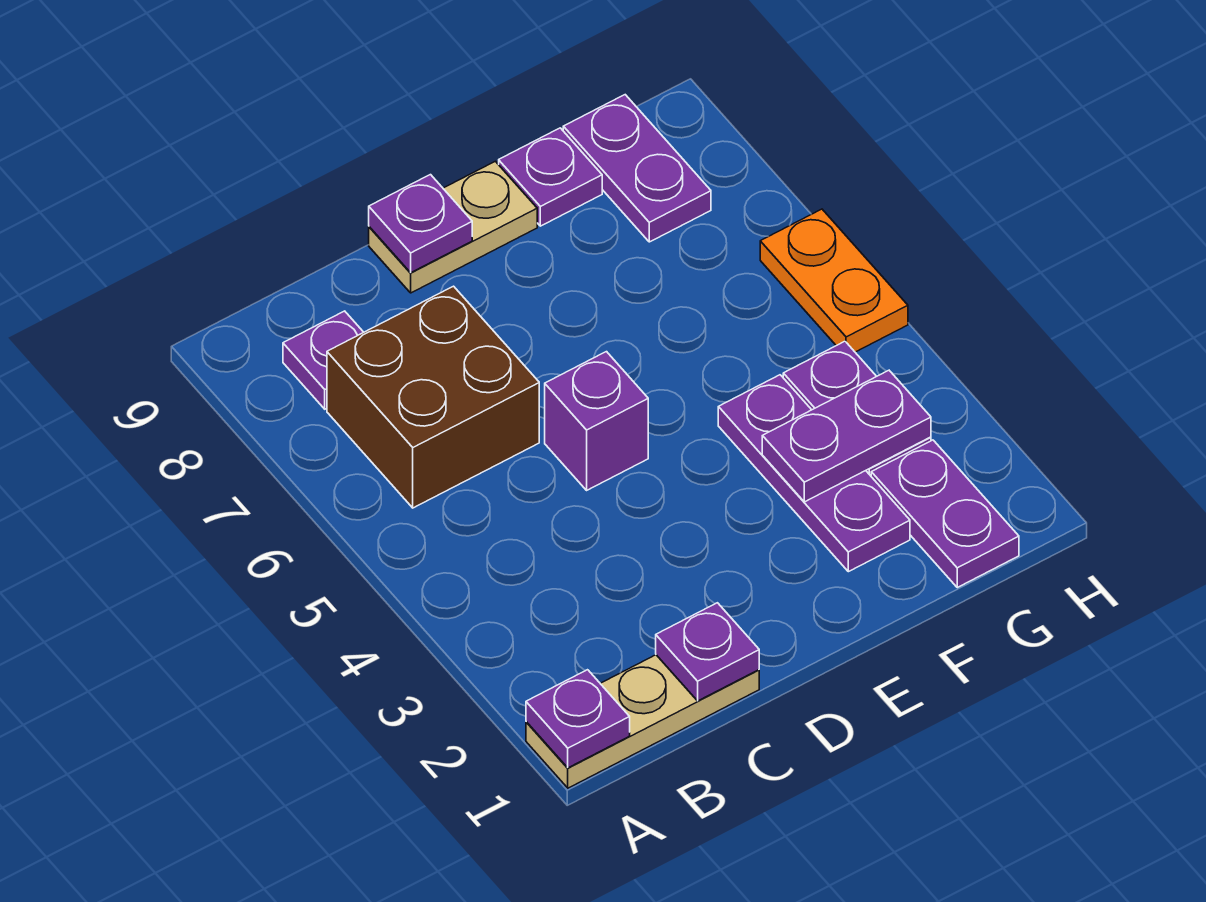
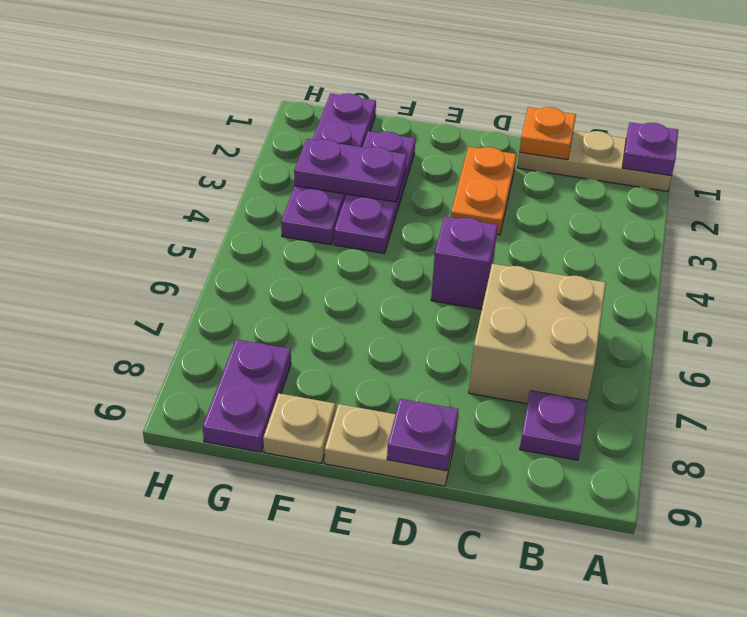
brown brick B6:C7 level 1 -> tan brick B6:C7 level 1
purple plate C1 level 2 -> orange plate C1 level 2
purple plate F9 level 1 -> tan plate F9 level 1
orange plate H5:H6 level 1 -> orange plate D2:D3 level 1

